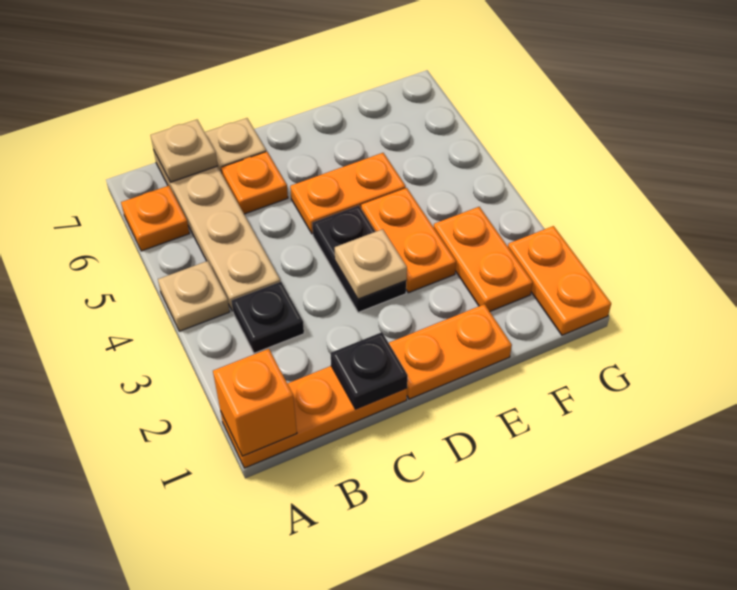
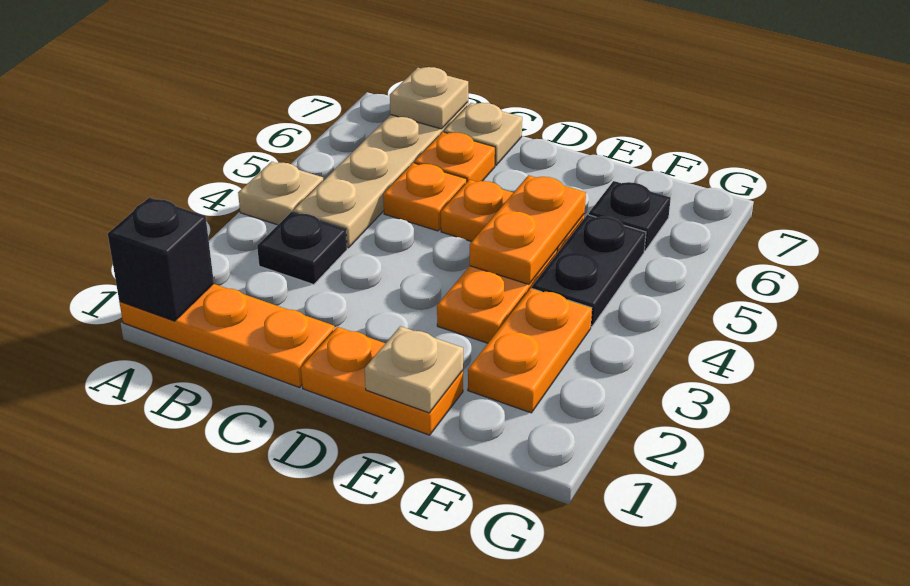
orange brick A1 level 2 -> black brick A1 level 2
orange plate A6 level 1 -> orange plate C5 level 1
black plate C1 level 2 -> black plate F6 level 1
black plate D3:D4 level 1 -> black plate F4:F5 level 1
tan plate D3 level 2 -> tan plate E1 level 2
orange plate G1:G2 level 1 -> orange plate E4:E5 level 2

